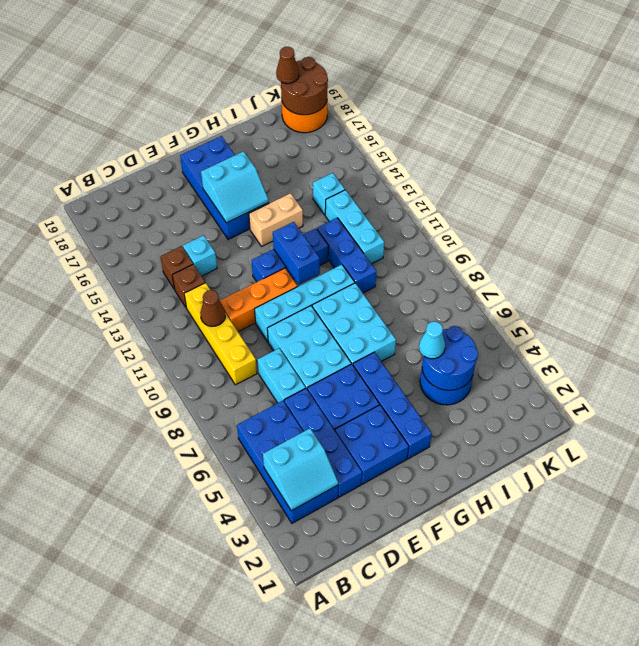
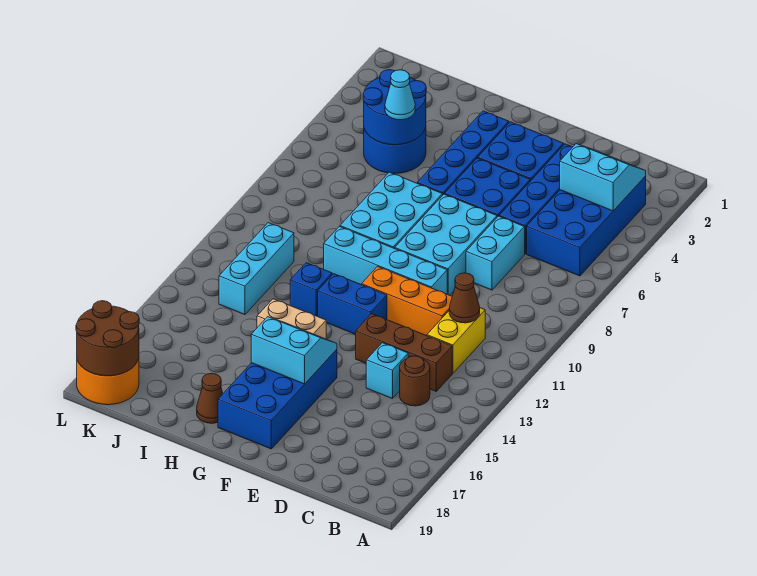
yellow brick C9:C12 level 1 -> yellow brick C11:C12 level 1
brown brick C13 level 1 -> brown brick C13:E13 level 1
brown brick C14 level 1 -> brown round brick C14 level 1
blue brick G11:G12 level 2 -> none
blue brick I10:I12 level 1 -> none
cyan brick J14 level 1 -> none
brown cone K19 level 3 -> brown cone H18 level 1

